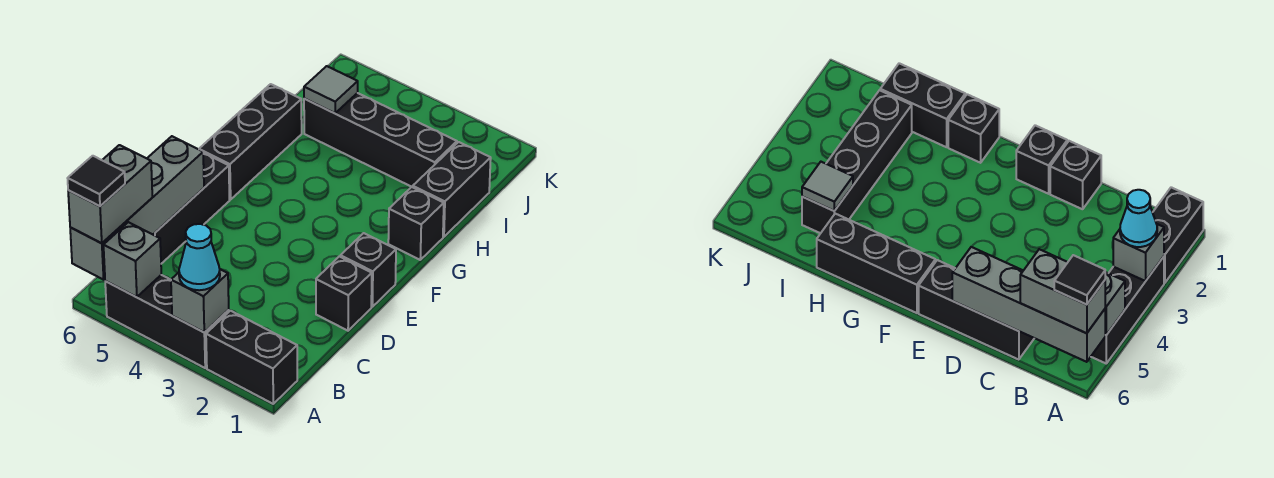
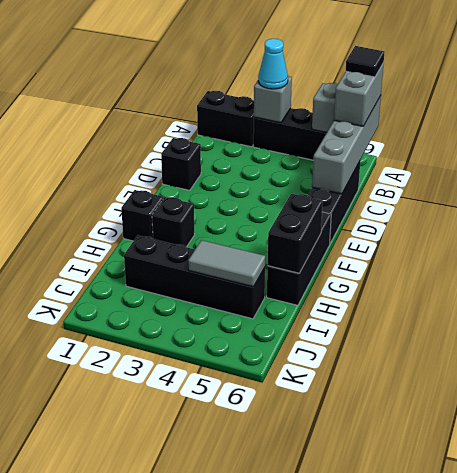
black brick E1 level 1 -> black brick G2 level 1
black brick H1:I1 level 1 -> black brick G6:H6 level 2
grey tile I5 level 2 -> grey tile I4:I5 level 2

